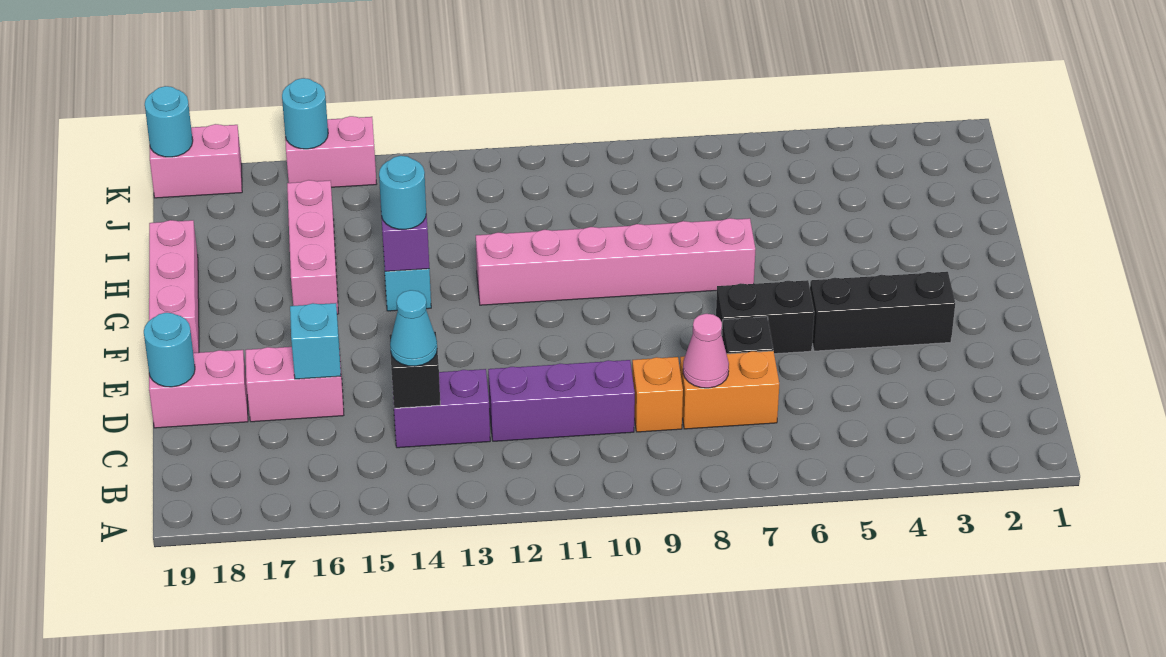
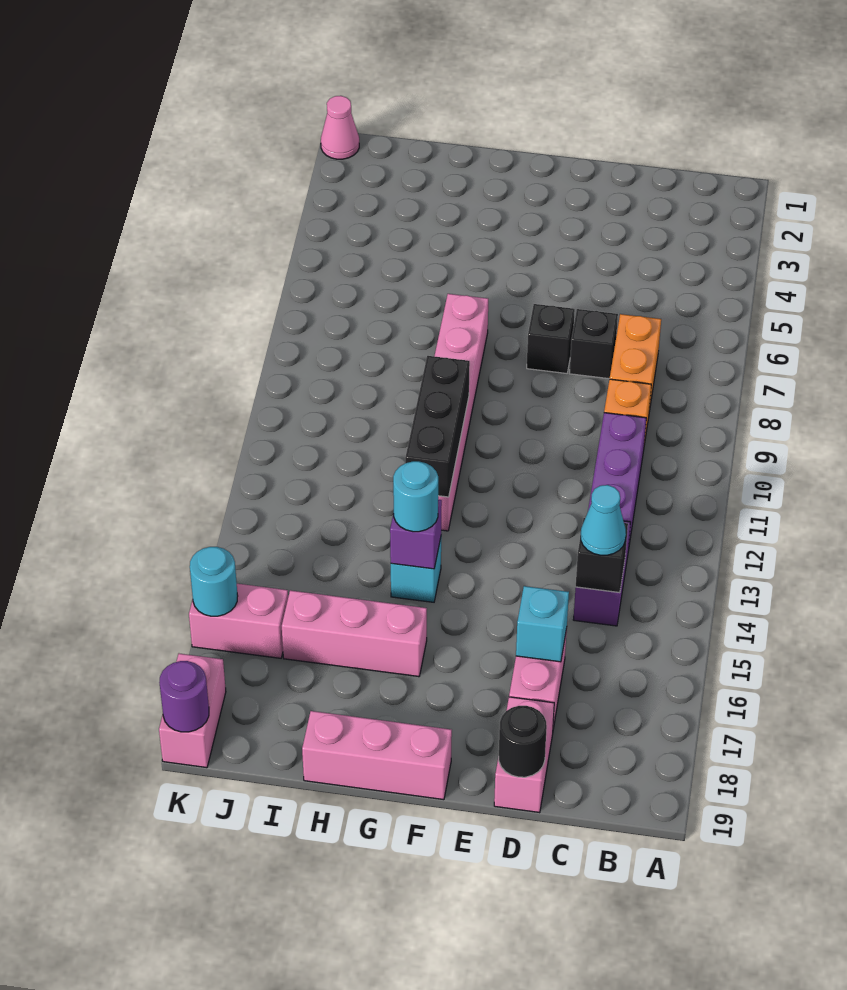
pink cone C8 level 2 -> pink cone K1 level 1
cyan round brick D19 level 2 -> black round brick D19 level 2
black brick E3:E5 level 1 -> black brick G10:G12 level 2
black brick E6:E7 level 1 -> black brick E7 level 1
pink brick K15:K16 level 1 -> pink brick J16:K16 level 1
cyan round brick K19 level 2 -> purple round brick K19 level 2

